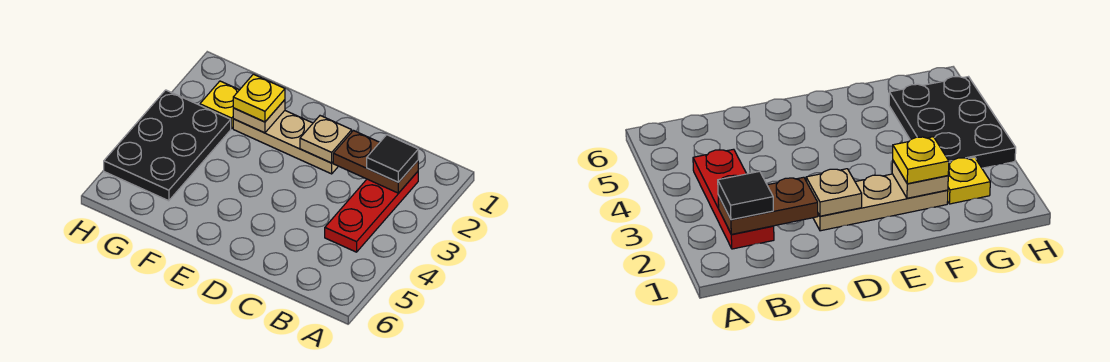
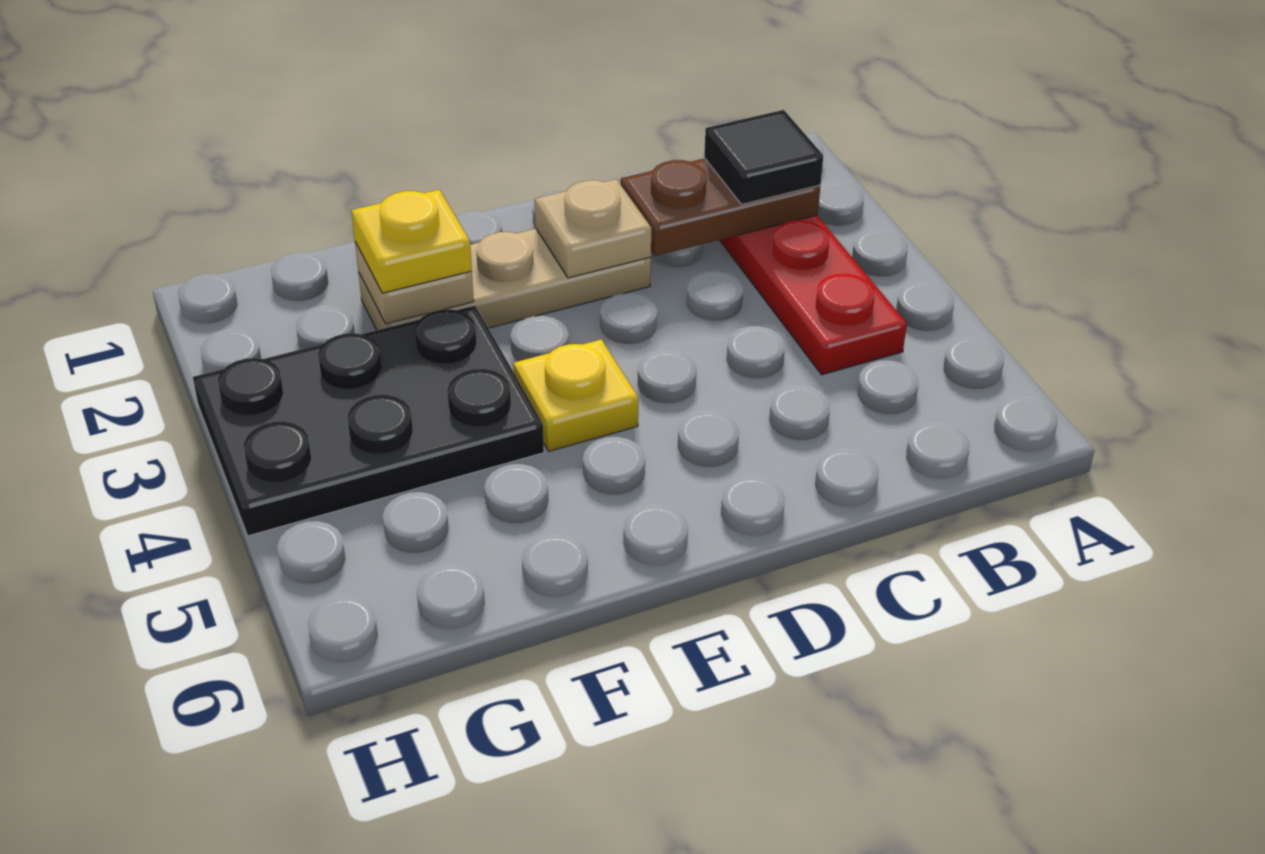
yellow plate G2 level 1 -> yellow plate E4 level 1
black plate G3:H5 level 1 -> black plate F3:H4 level 1

